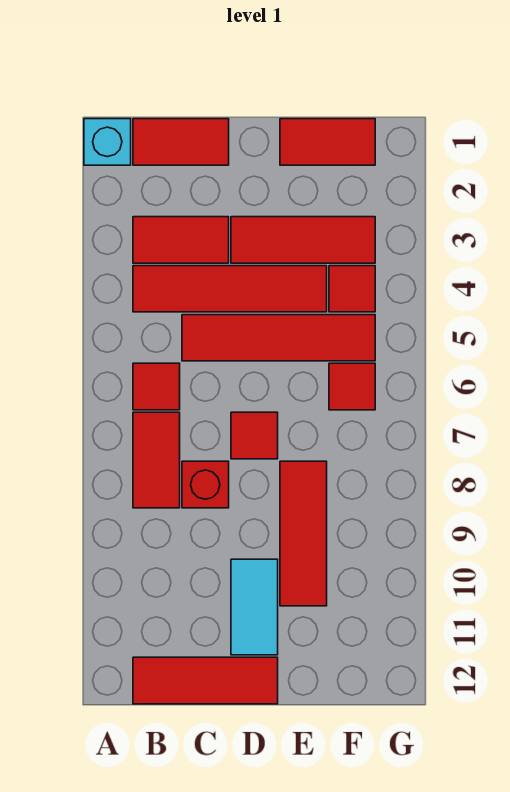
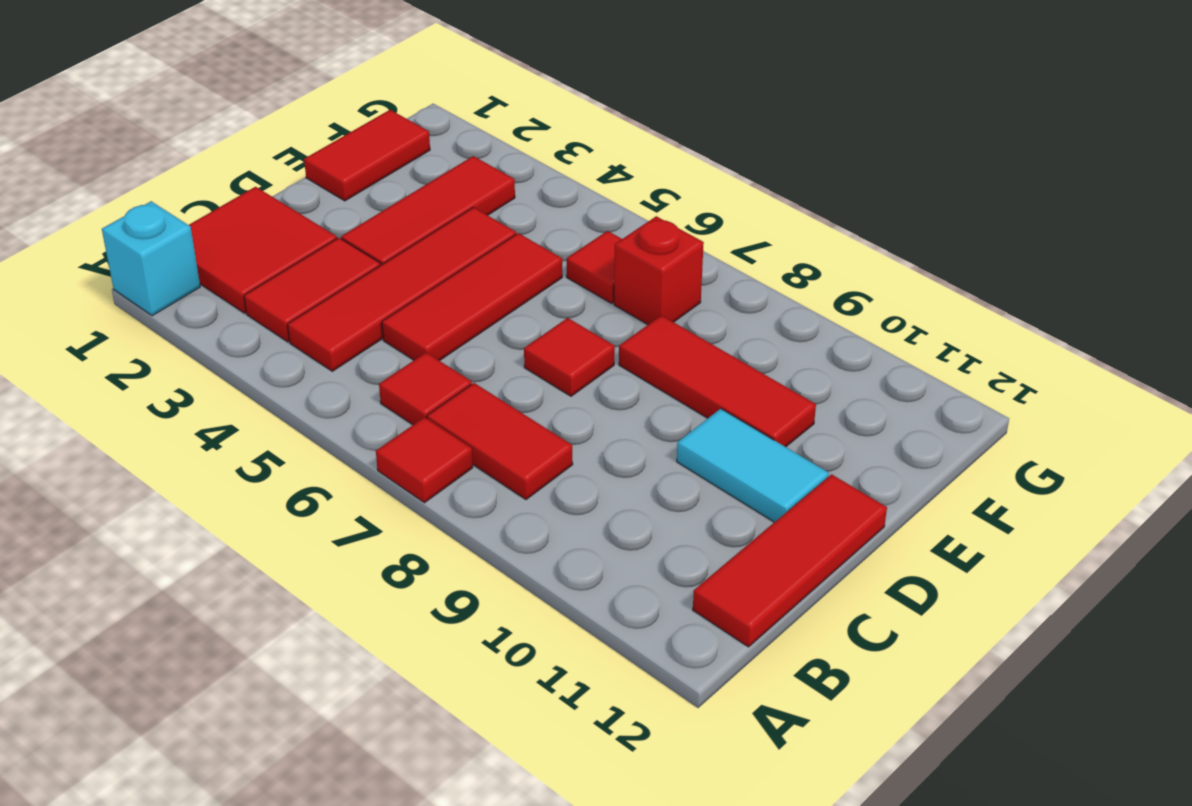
red tile B1:C1 level 1 -> red tile B1:C2 level 1
red tile C5:F5 level 1 -> red tile C5:E5 level 1
red brick C8 level 1 -> red brick F7 level 1
red tile F4 level 1 -> red tile A7 level 1

